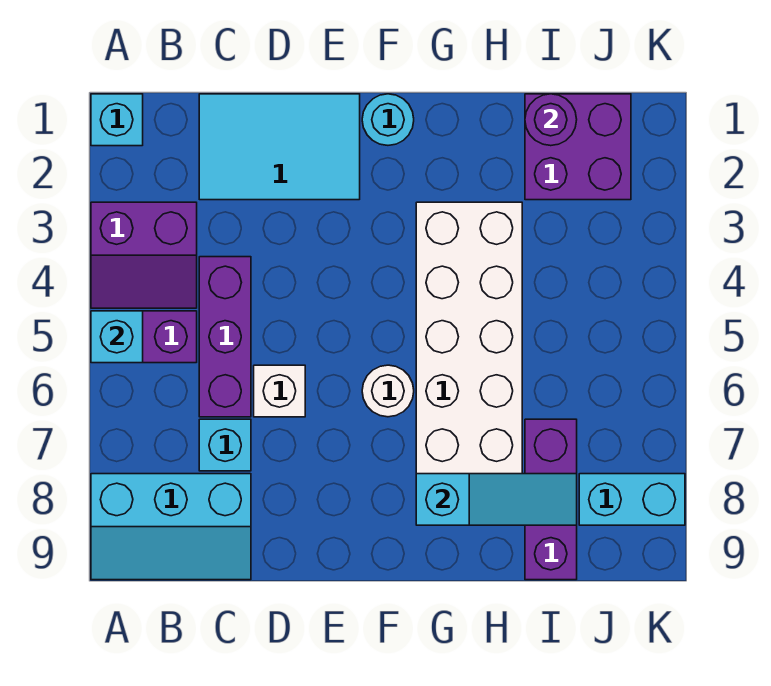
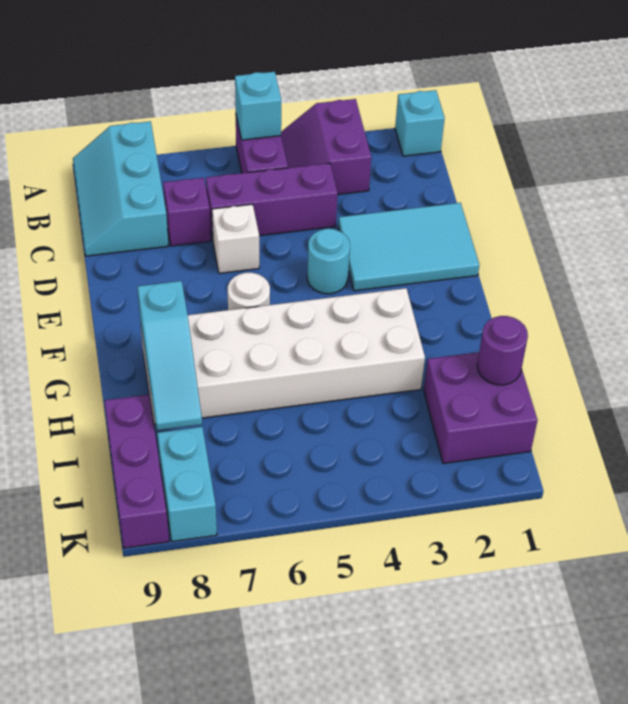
cyan tile C1:E2 level 1 -> cyan tile D1:E3 level 1
cyan brick C7 level 1 -> purple brick C7 level 1
cyan round brick F1 level 1 -> cyan round brick E4 level 1
purple brick I7:I9 level 1 -> purple brick I9:K9 level 1

